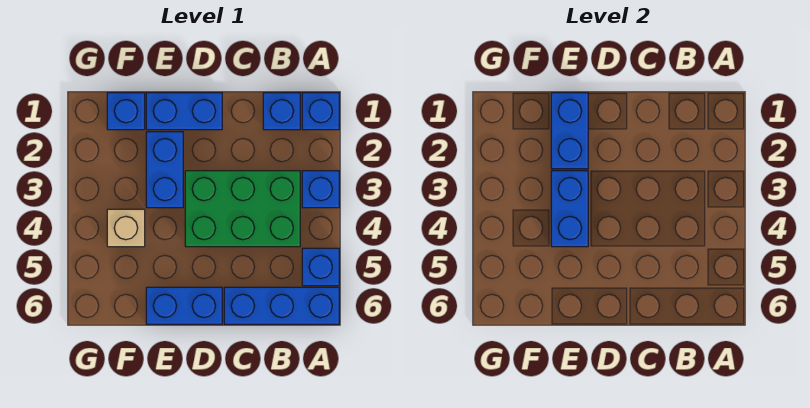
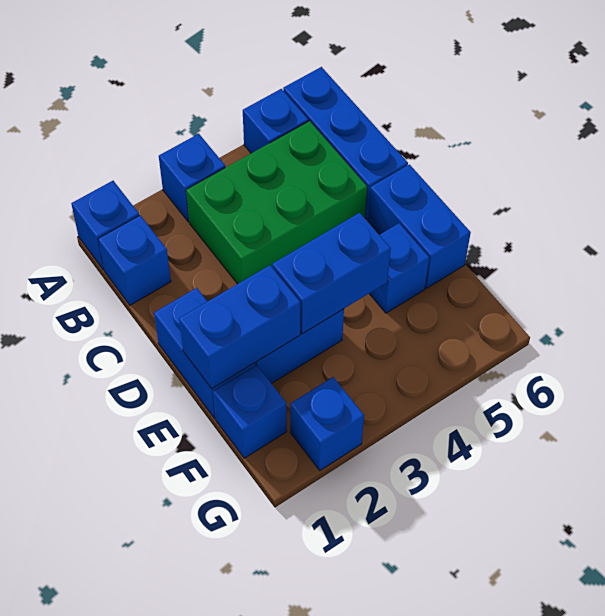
green brick B3:D4 level 1 -> green brick B3:C5 level 1
none -> blue brick E5 level 1
tan brick F4 level 1 -> none
none -> blue brick G2 level 1

